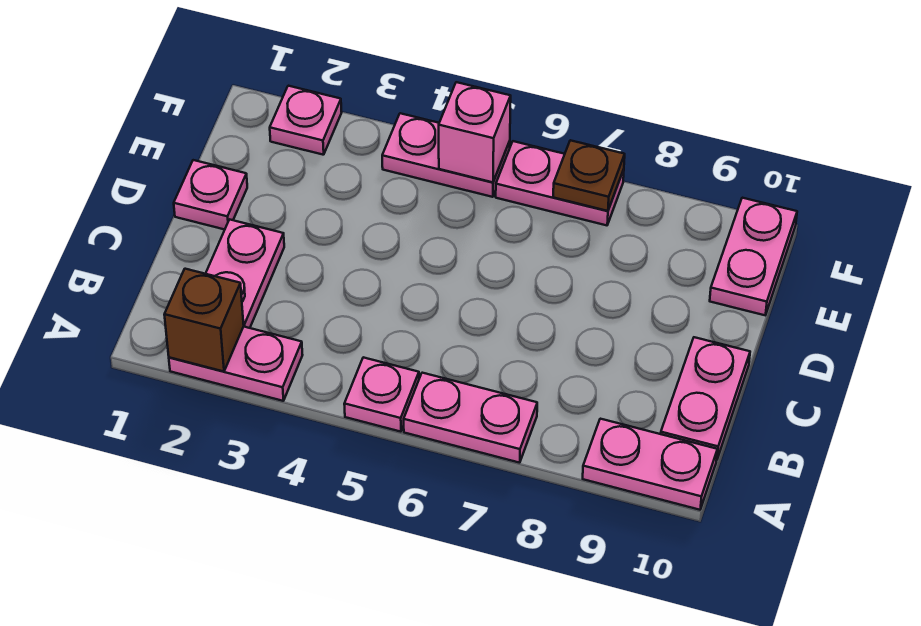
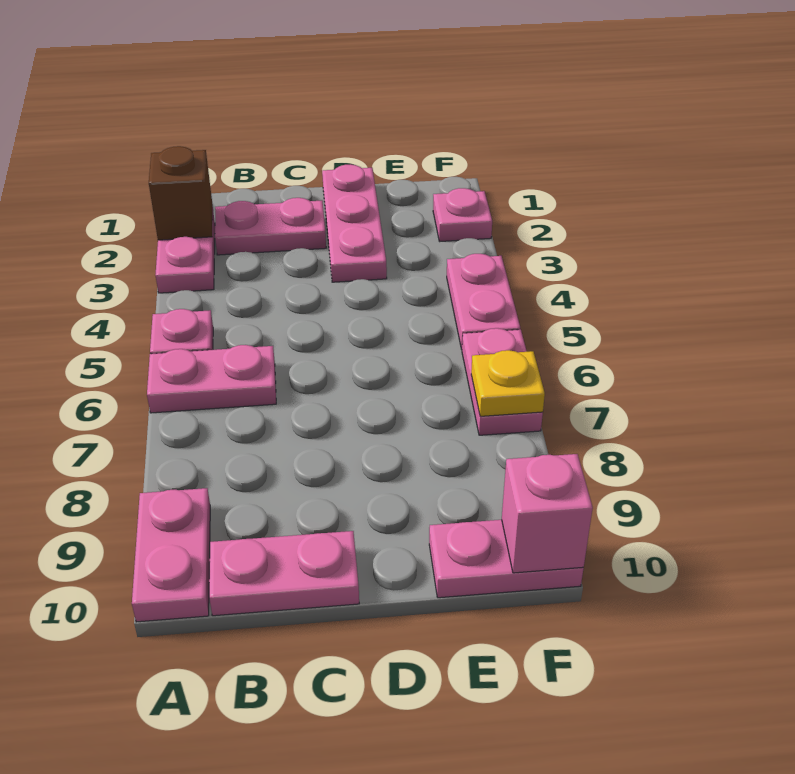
pink plate A6:A7 level 1 -> pink plate A6:B6 level 1
pink plate D1 level 1 -> pink plate D1:D3 level 1
pink brick F5 level 2 -> pink brick F10 level 2
brown plate F7 level 2 -> yellow plate F7 level 2

